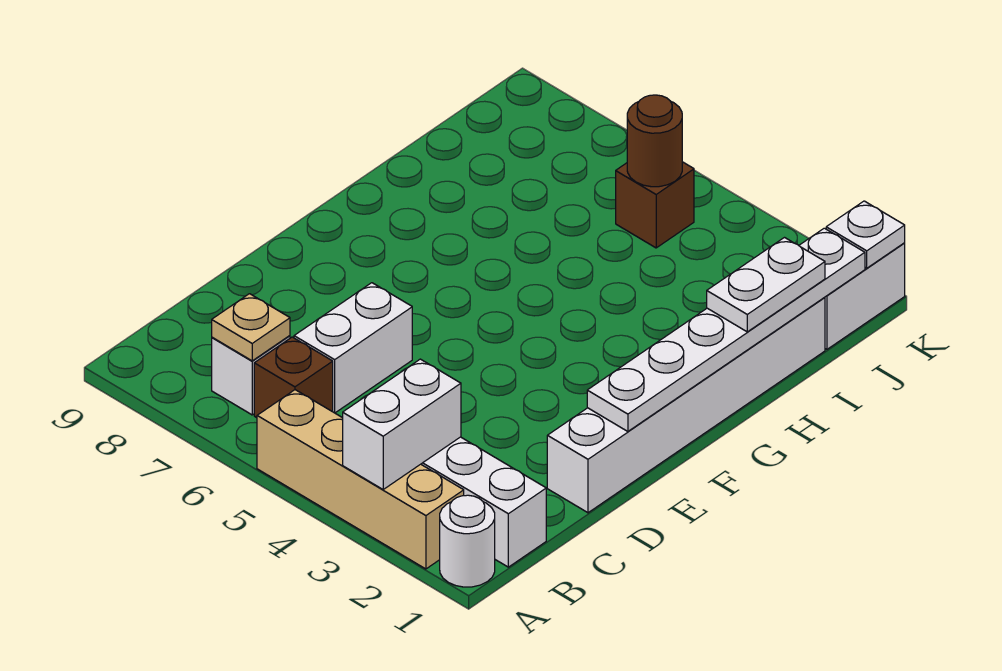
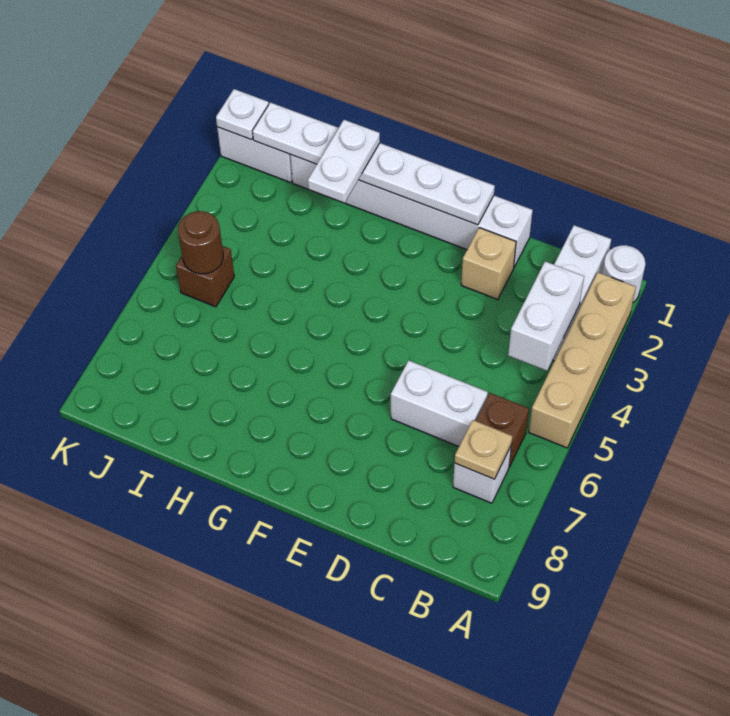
white brick A3:B3 level 2 -> white brick B3:B4 level 2
none -> tan brick D2 level 1
white plate H1:I1 level 3 -> white plate H1:H2 level 3

